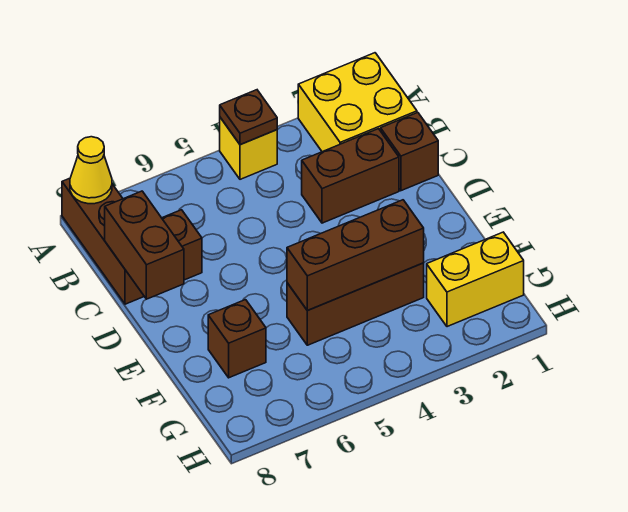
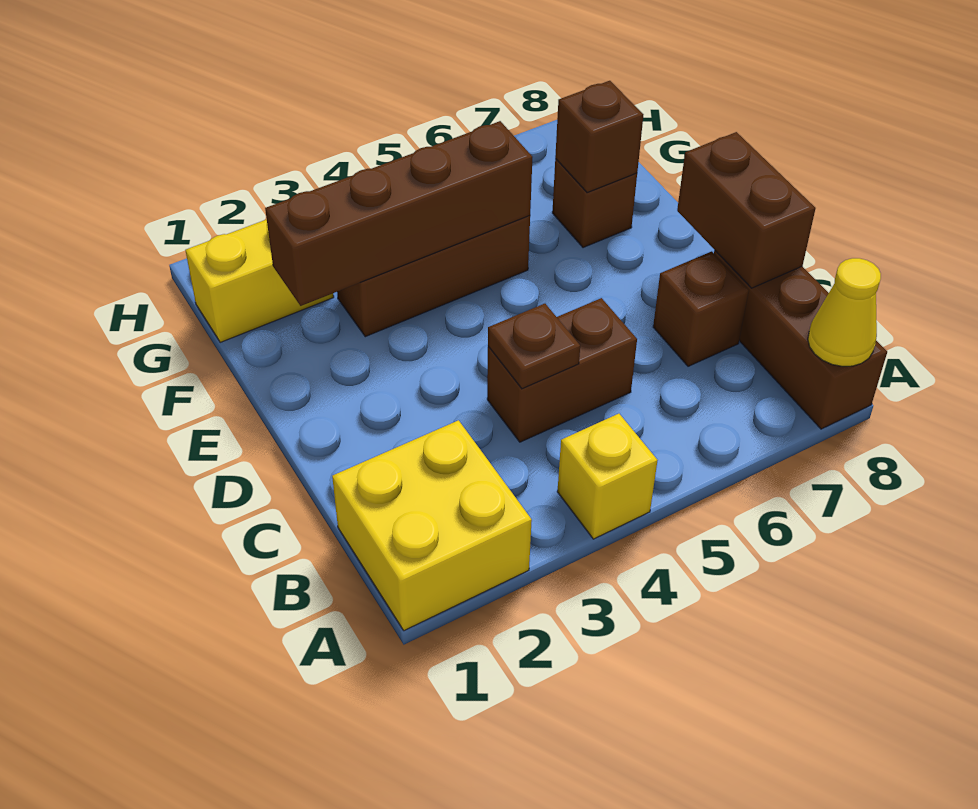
brown plate A4 level 2 -> brown plate C4 level 2
brown brick C1 level 1 -> brown brick F7 level 2
brown brick C2:C3 level 1 -> brown brick C4:C5 level 1
brown brick F3:F5 level 2 -> brown brick F2:F5 level 2

